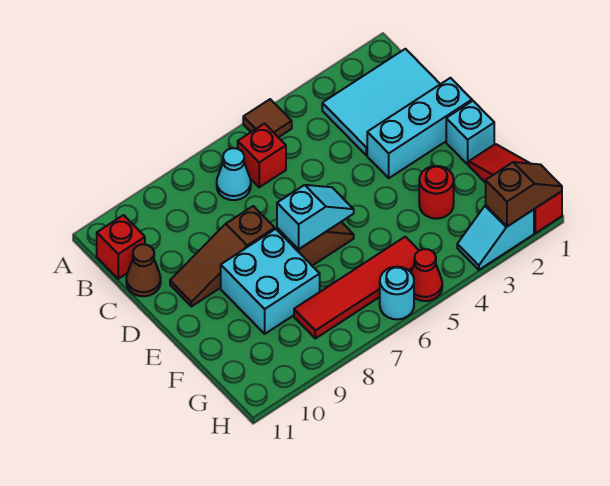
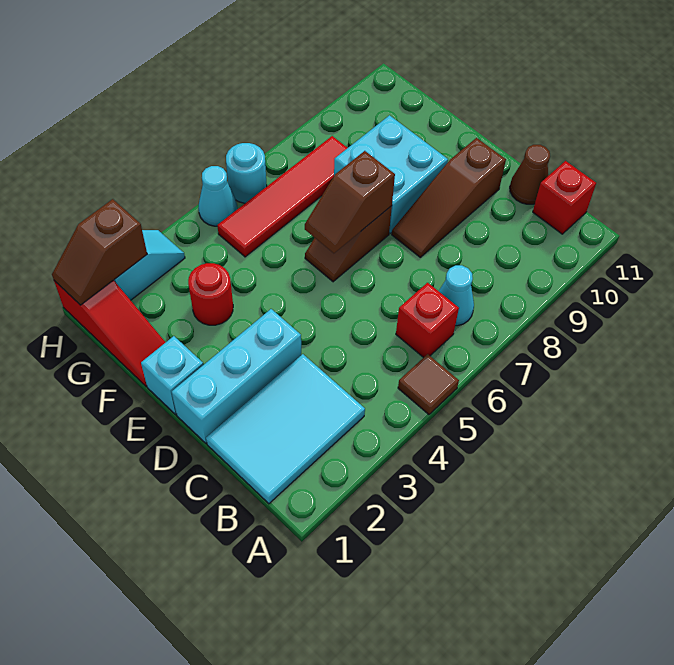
brown slope D8:D10 level 1 top 8 -> brown slope D8:D10 level 1 top 10
cyan slope E6:E7 level 2 top 7 -> brown slope E6:E7 level 2 top 7
red cone H5 level 1 -> cyan cone H5 level 1

